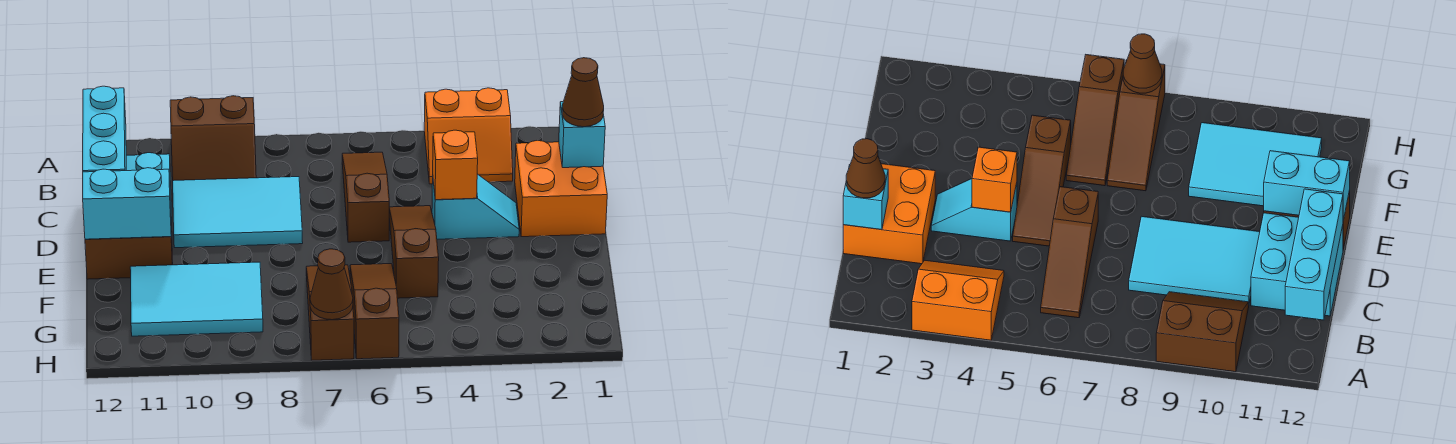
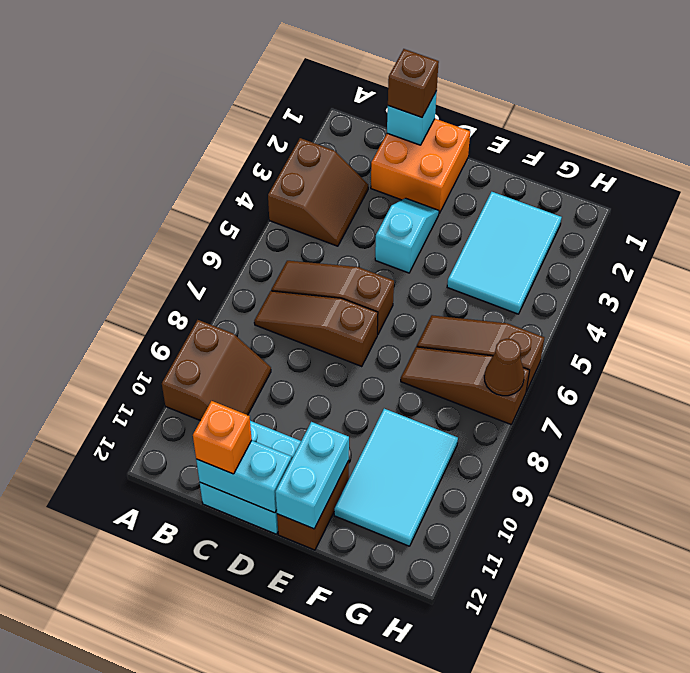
orange slope A3:B4 level 1 top A -> brown slope A3:B4 level 1 top A
cyan brick B12:D12 level 2 -> cyan brick C12:D12 level 2
brown cone C1 level 3 -> brown brick C1 level 3
cyan tile C8:D10 level 1 -> cyan tile F2:G4 level 1
orange brick D4 level 2 -> orange brick C12 level 3
brown slope D5:F5 level 1 top F -> brown slope B7:D7 level 1 top D

